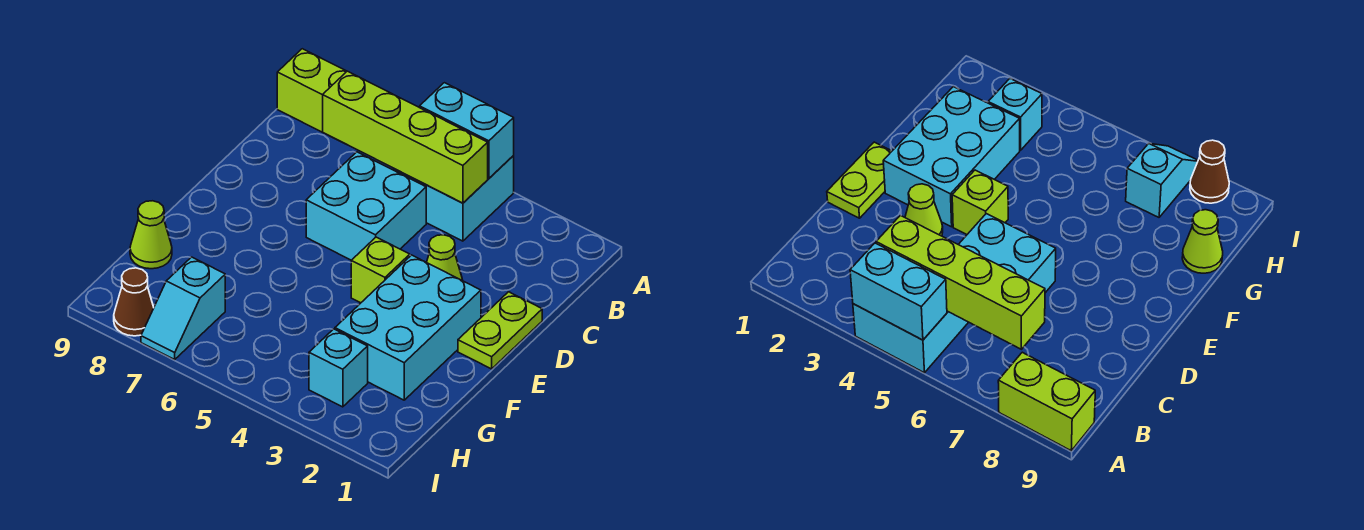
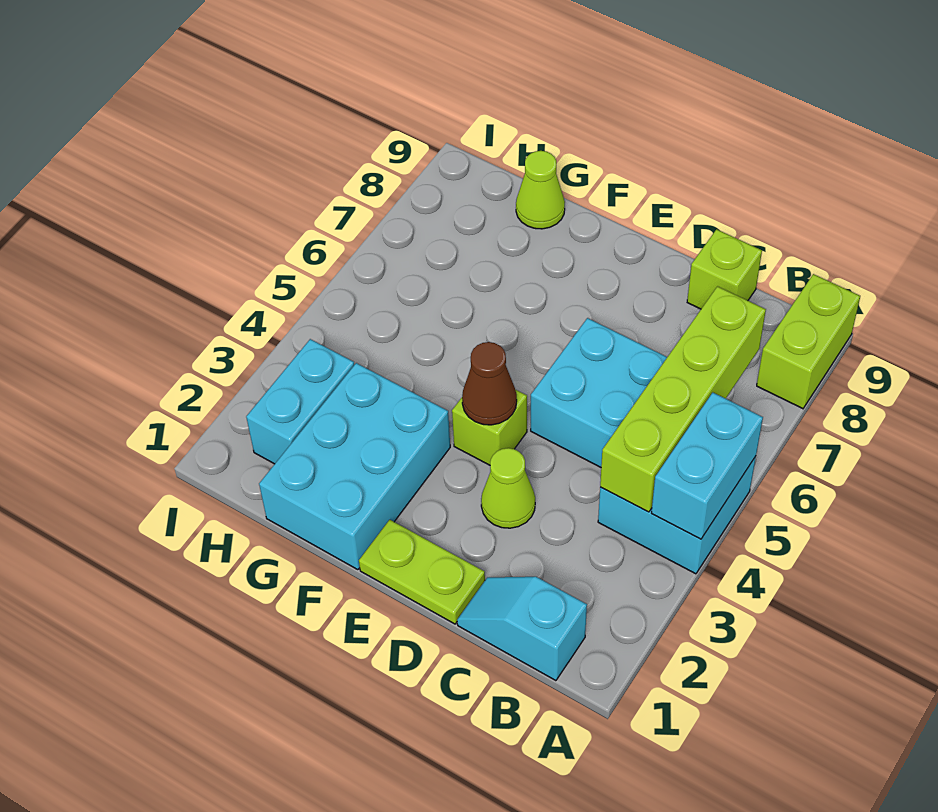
none -> lime brick C9 level 1
cyan brick E2:G3 level 1 -> cyan brick F1:G3 level 1
cyan brick H3 level 1 -> cyan brick H2:H3 level 1
cyan slope H7:I7 level 1 top H -> cyan slope B1:C1 level 1 top B
brown cone I8 level 1 -> brown cone E4 level 2

